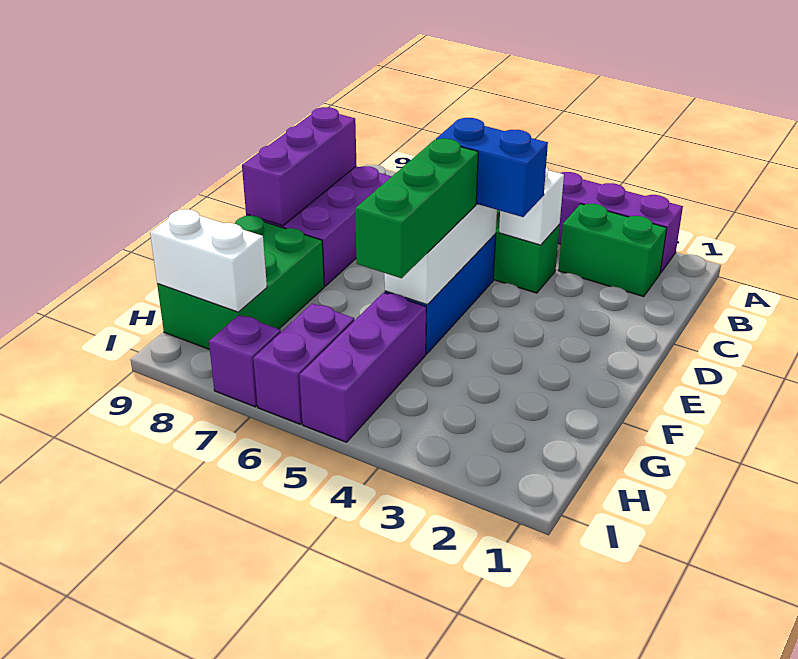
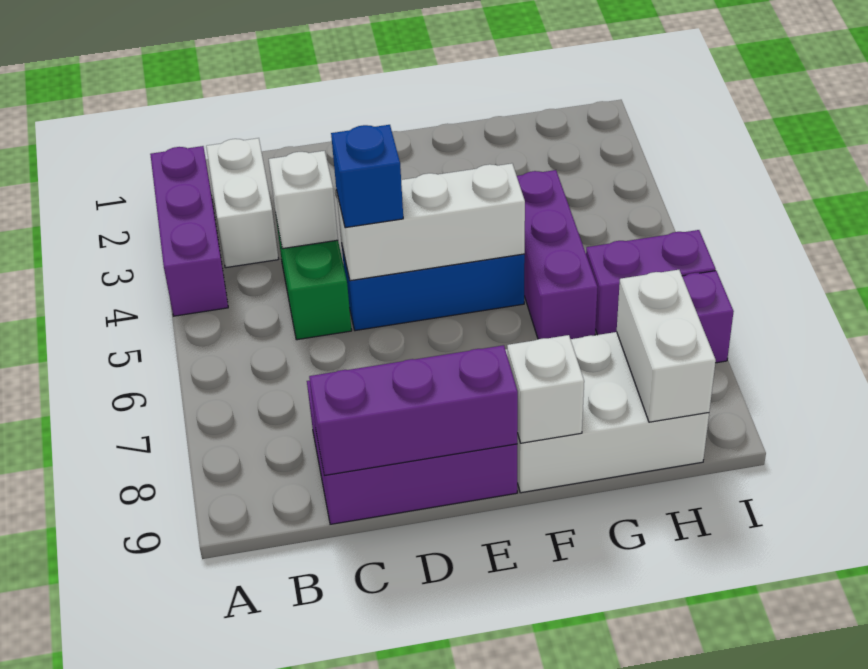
green brick B2:B3 level 1 -> white brick B2:B3 level 1
blue brick D4:D5 level 3 -> blue brick D5 level 3
green brick E5:G5 level 3 -> none
green brick F8:H9 level 1 -> white brick F8:H9 level 1
none -> white brick F9 level 2
purple brick G5:I5 level 1 -> purple brick G4:G6 level 1

